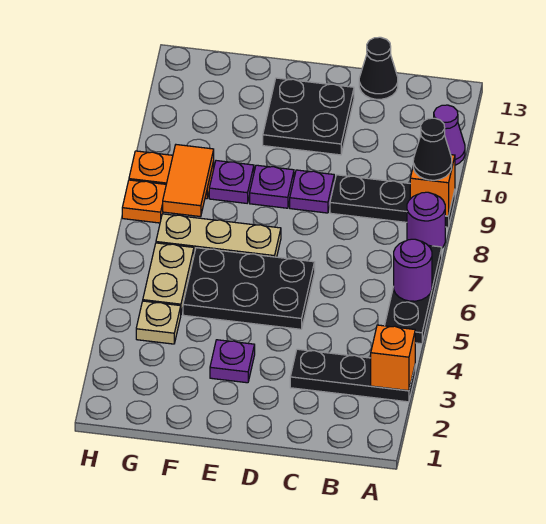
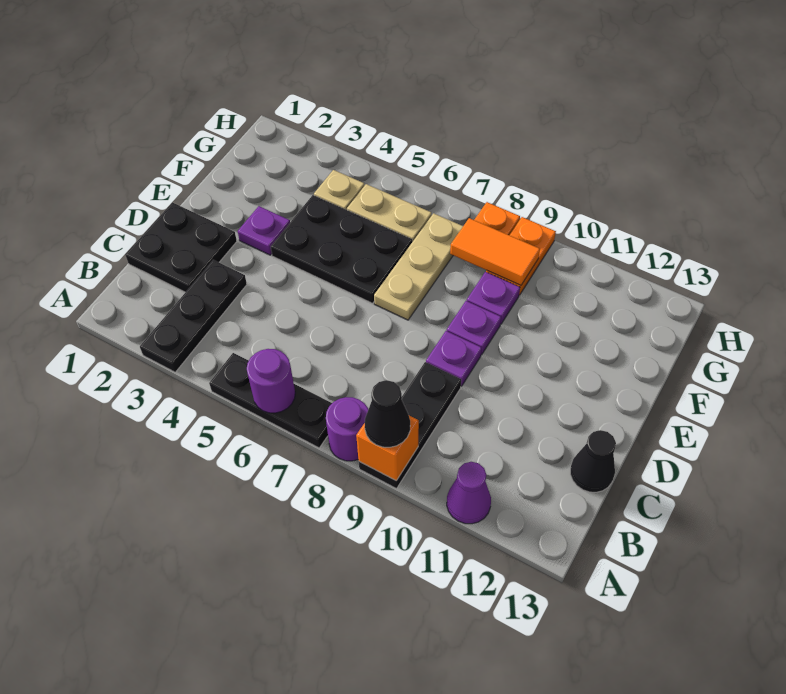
orange brick A3 level 2 -> none
black plate D5:F6 level 1 -> black plate E4:F6 level 1
black plate D11:E12 level 1 -> black plate C1:D2 level 1

